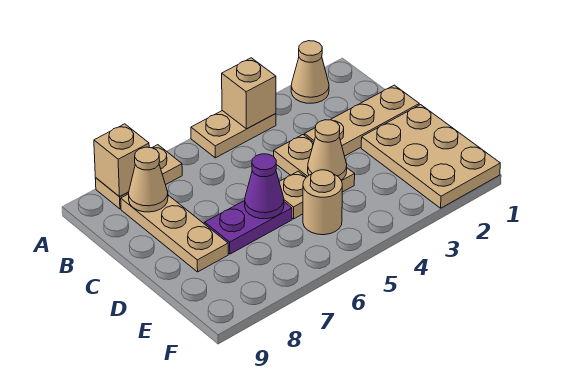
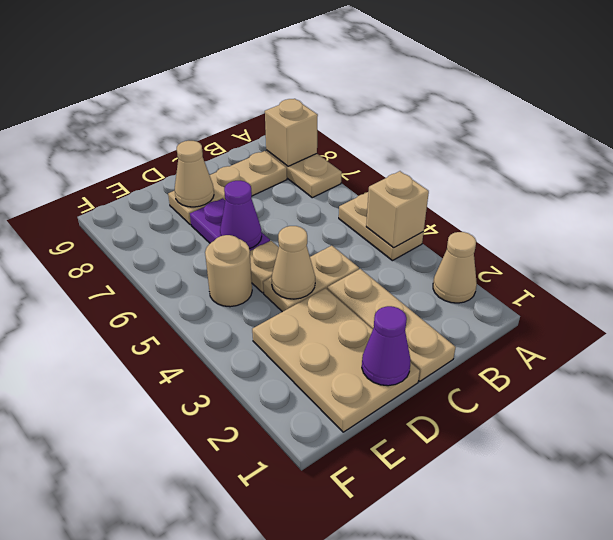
tan cone B8 level 2 -> tan cone D8 level 2
tan plate D1:F2 level 1 -> tan plate D1:E3 level 1
none -> purple cone D1 level 2

